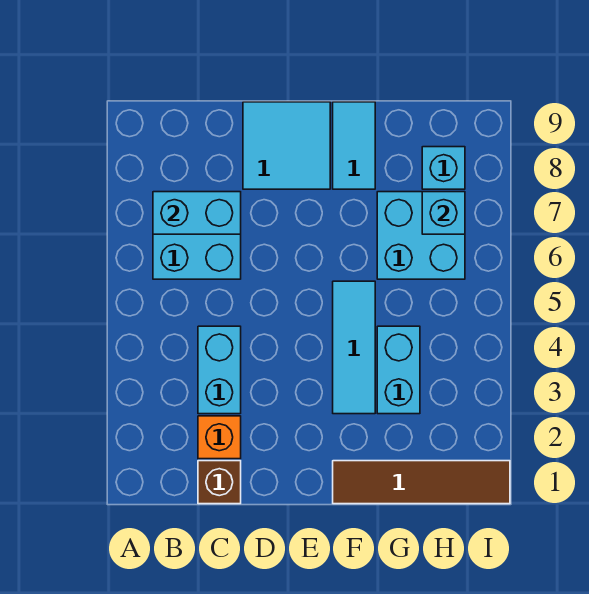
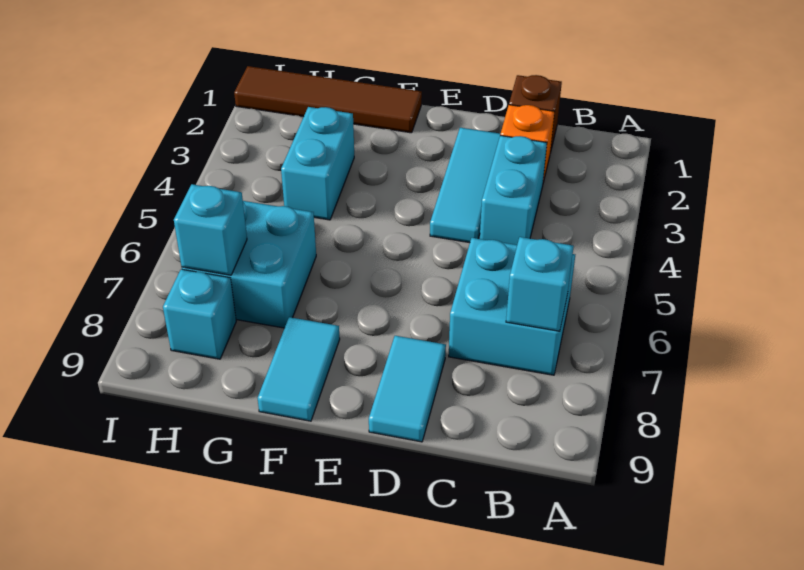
cyan brick B7:C7 level 2 -> cyan brick B7 level 2
cyan tile D8:E9 level 1 -> cyan tile D8:D9 level 1
cyan tile F3:F5 level 1 -> cyan tile D2:D4 level 1

